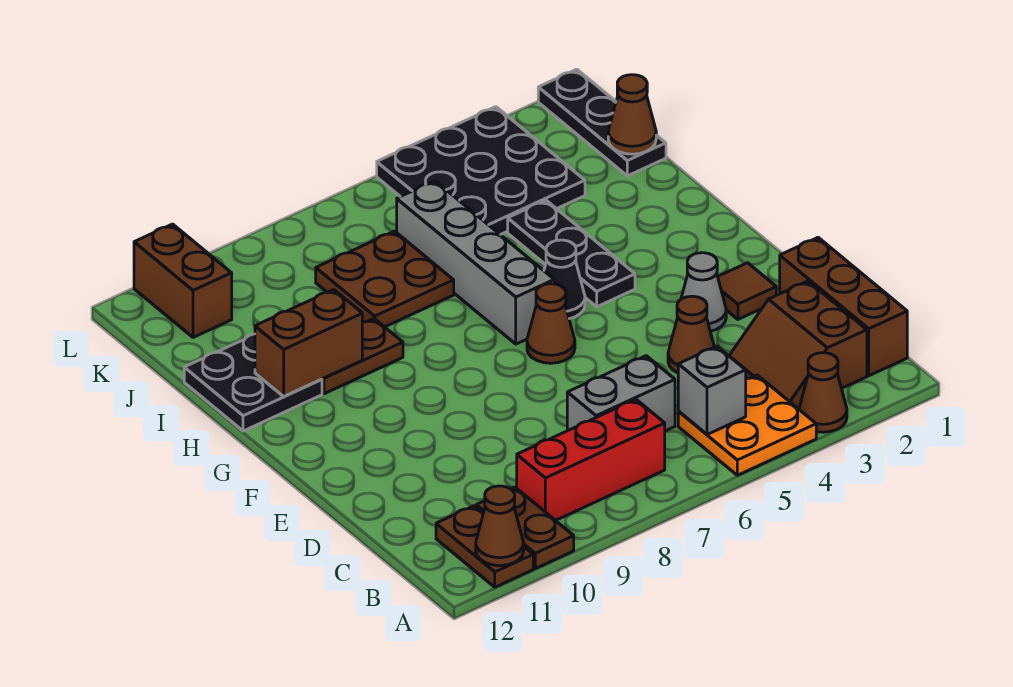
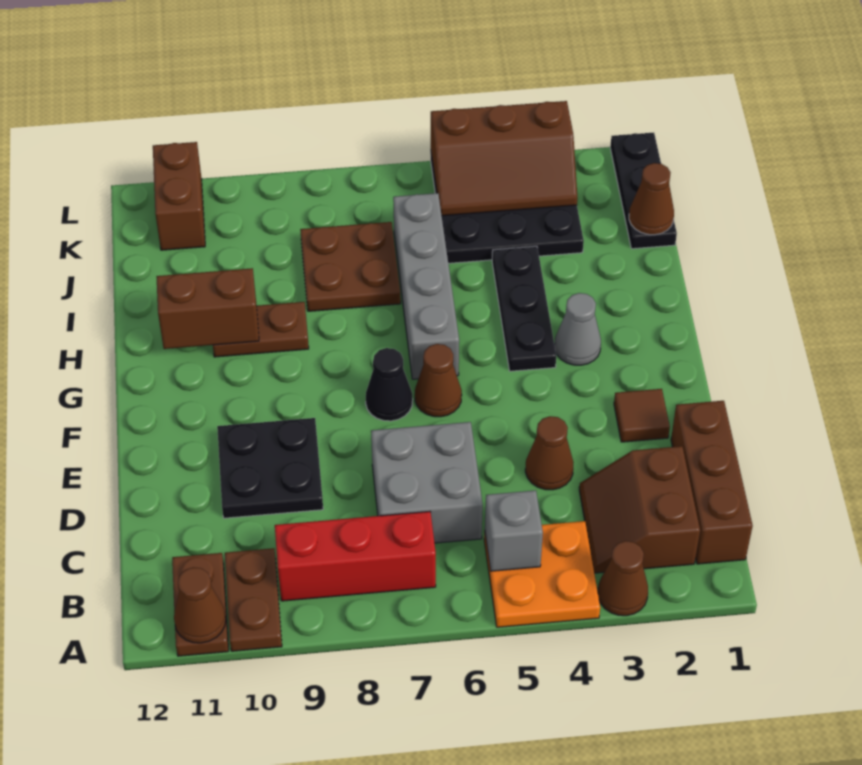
grey brick C6:C7 level 1 -> grey brick C6:D7 level 1
grey cone E3 level 1 -> grey cone G3 level 1
black cone G5 level 1 -> black cone F7 level 1
black plate H11:I12 level 1 -> black plate D9:E10 level 1
none -> brown slope K3:L5 level 2 top L

